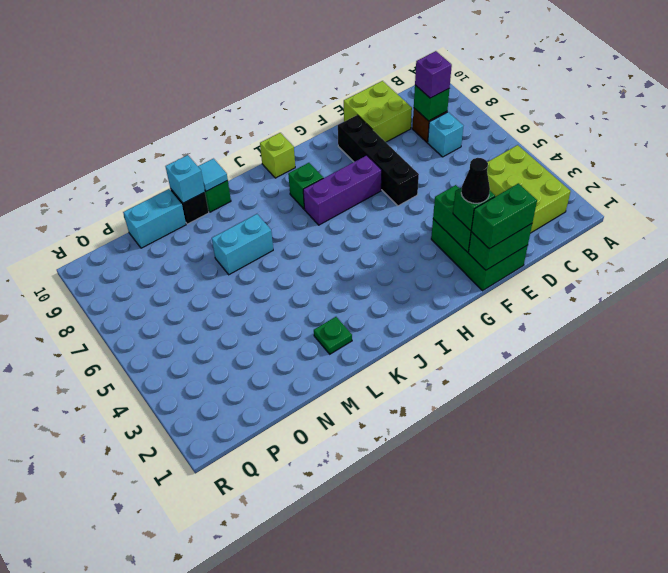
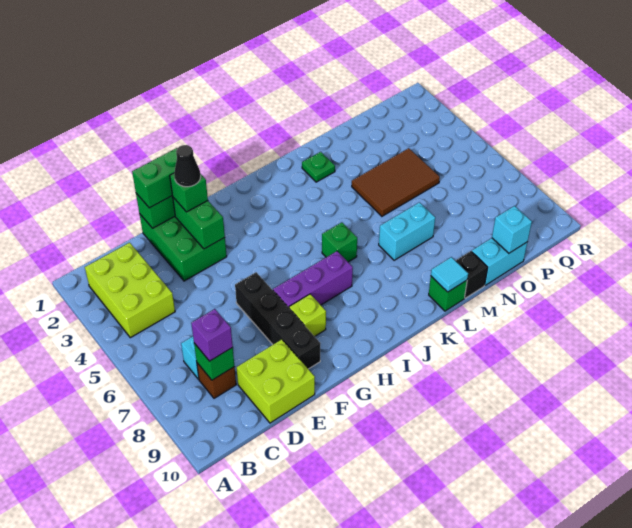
green brick I8 level 1 -> green brick J6 level 1
lime brick I10 level 1 -> lime brick G8 level 1
none -> brown tile M4:O5 level 1
cyan brick M10 level 2 -> cyan brick O10 level 2

